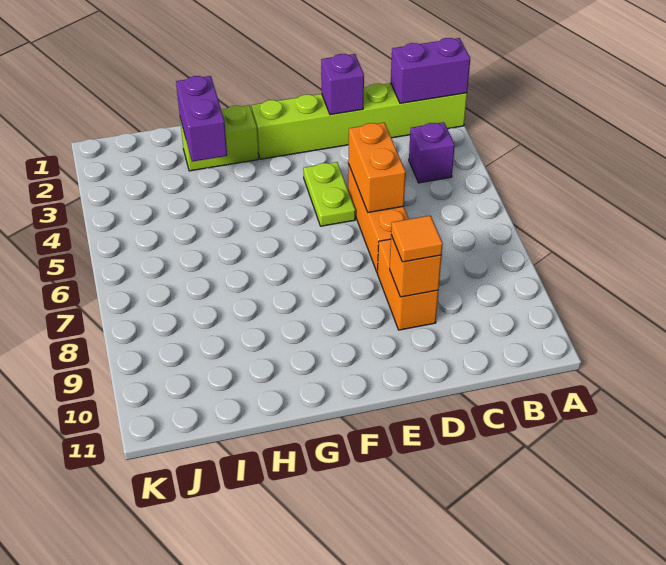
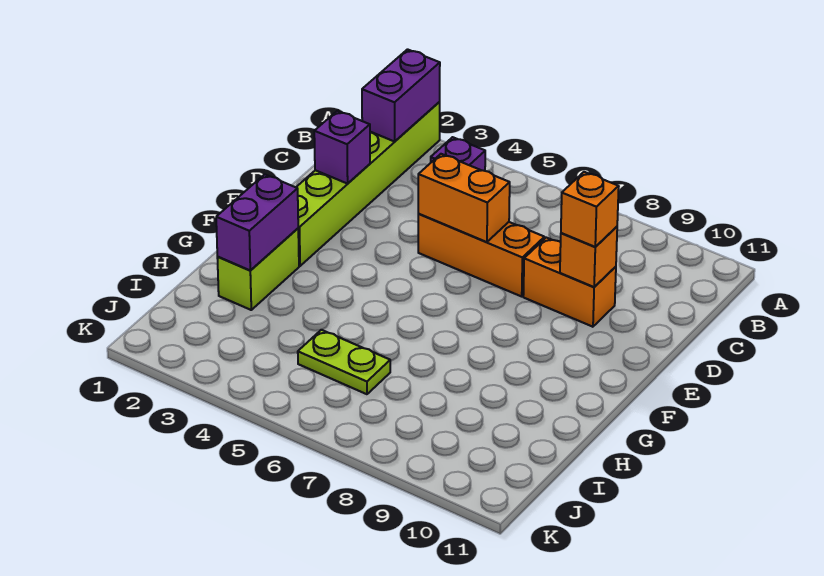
orange tile D9 level 3 -> orange brick D9 level 3
lime plate E4:E5 level 1 -> lime plate I5:I6 level 1
purple brick H2:H3 level 2 -> purple brick G2:H2 level 2

